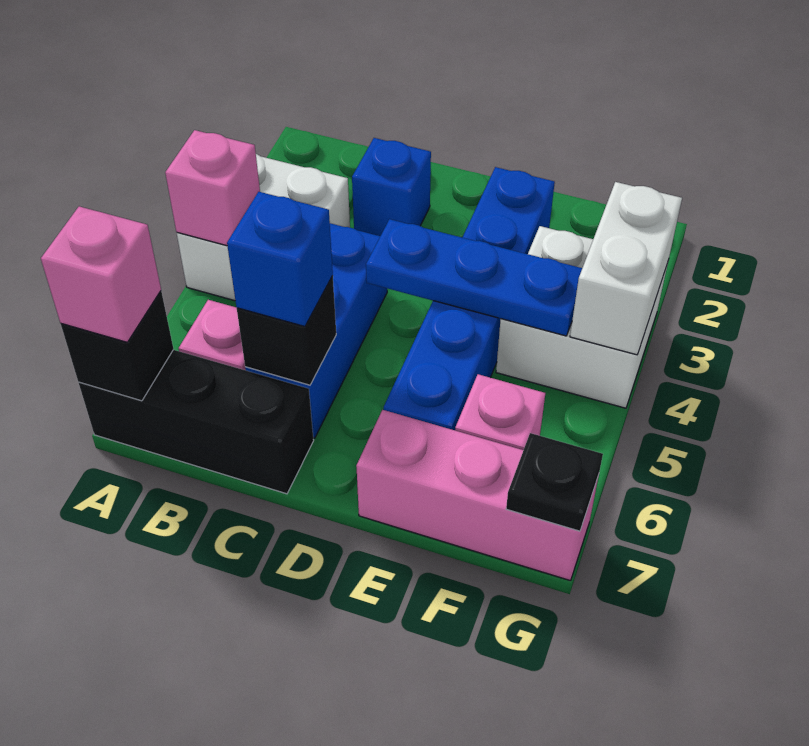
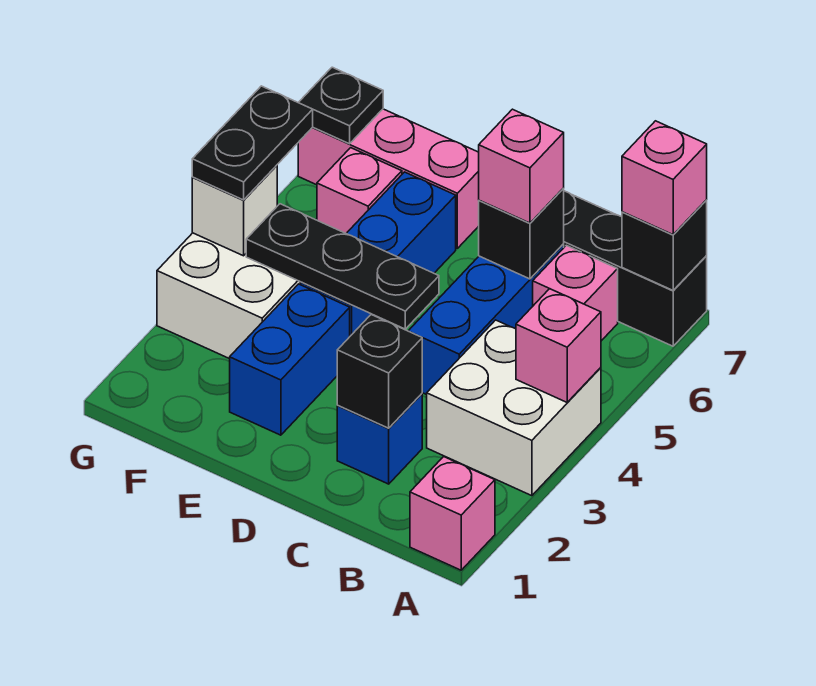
none -> pink brick A1 level 1
none -> black brick C2 level 2
blue brick C6 level 3 -> pink brick C6 level 3
blue plate D4:F4 level 2 -> black plate D4:F4 level 2
white brick G3:G4 level 2 -> white brick G4 level 2
none -> black plate G4:G5 level 3

